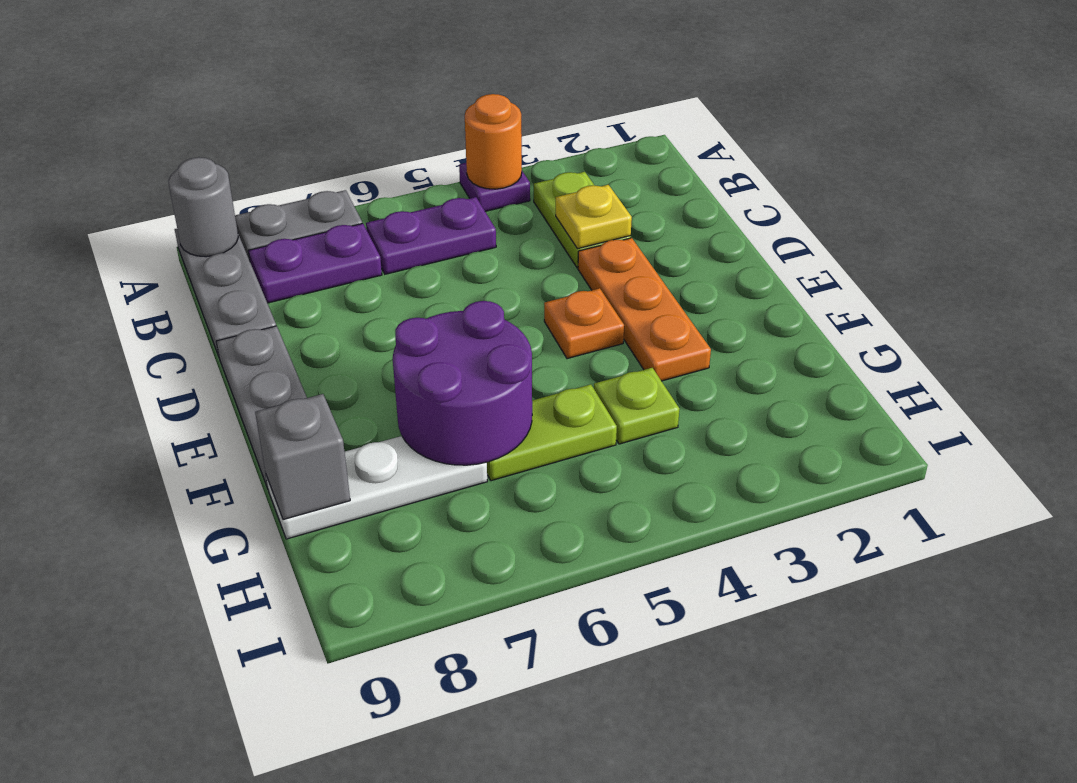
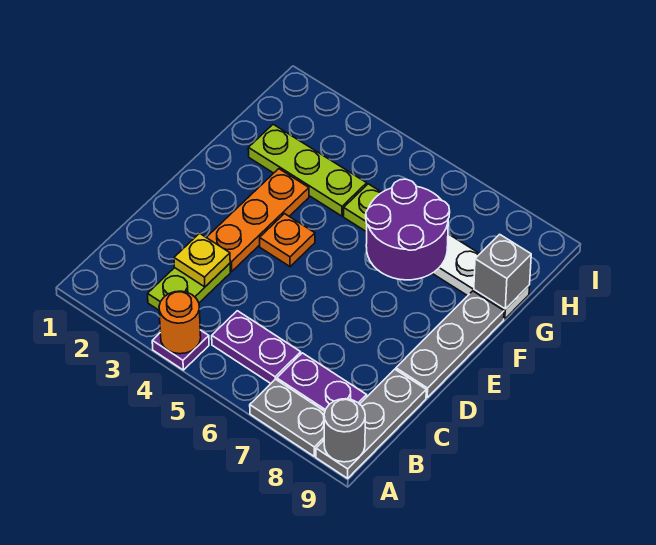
lime plate G4 level 1 -> lime plate G2:G4 level 1

